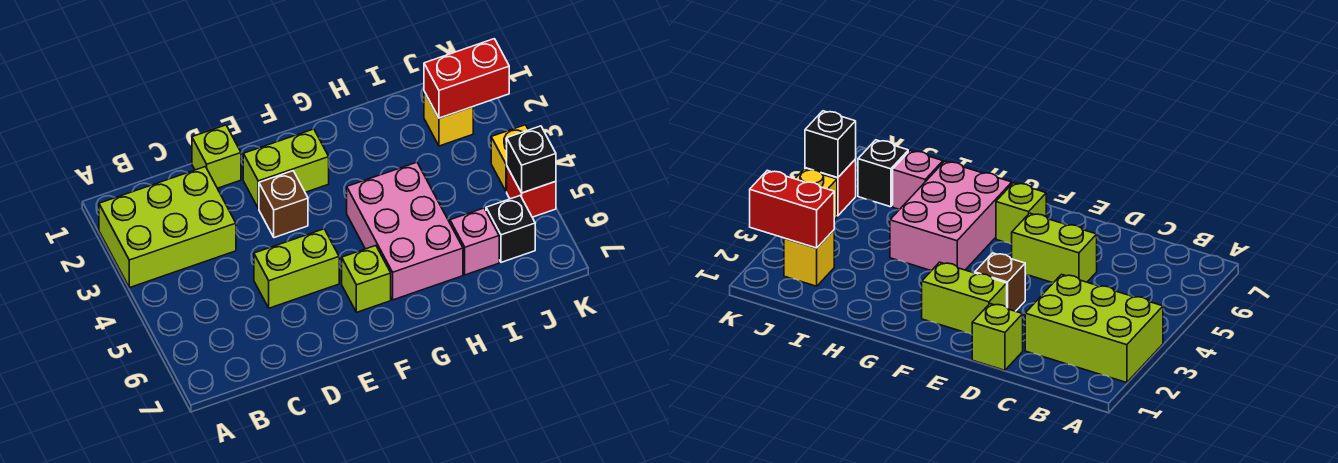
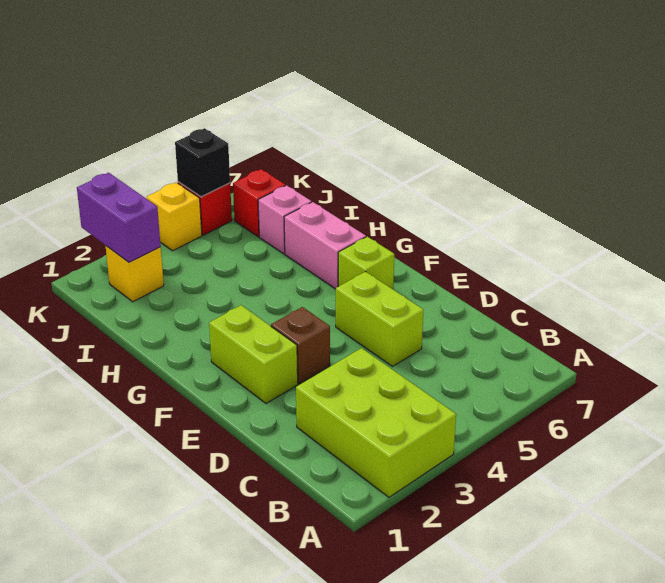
lime brick D1 level 1 -> none
pink brick G4:H6 level 1 -> pink brick G6:H6 level 1
red brick J2:K2 level 2 -> purple brick J2:K2 level 2
black brick J6 level 1 -> red brick J6 level 1

